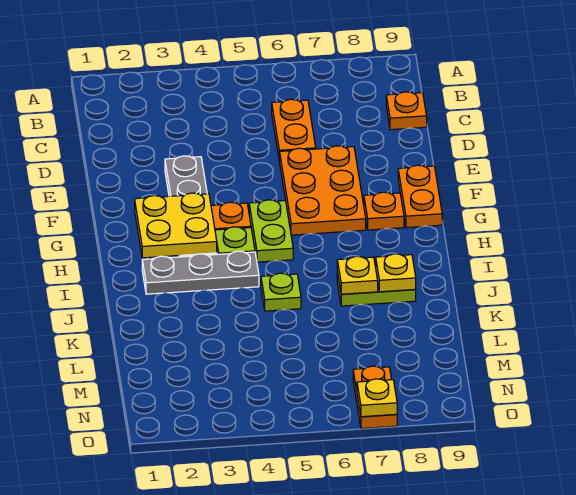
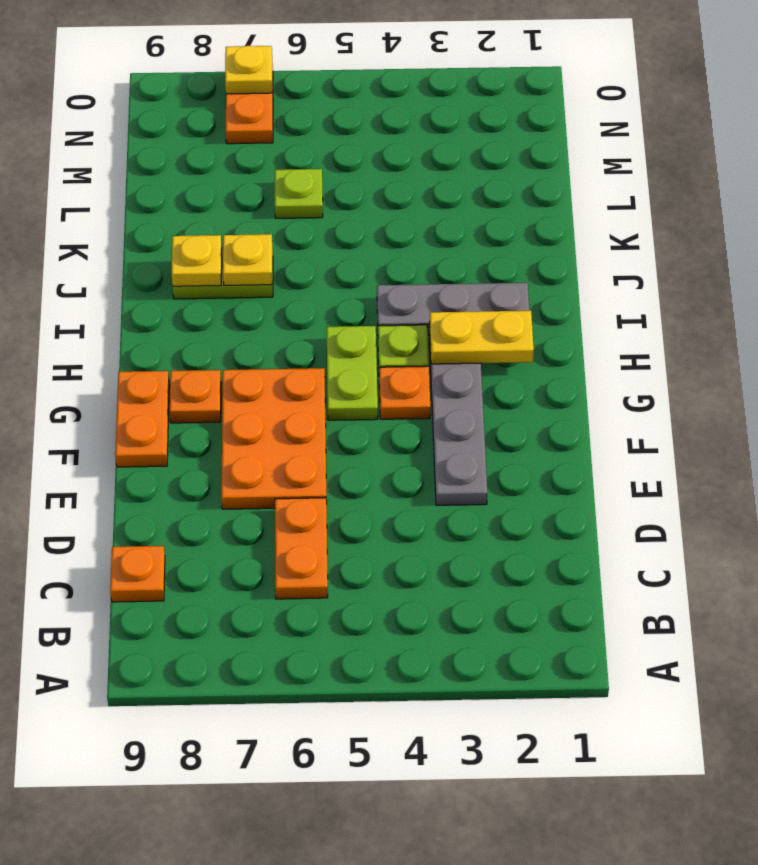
yellow plate G2:H3 level 2 -> yellow plate H2:H3 level 2
lime plate J5 level 1 -> lime plate L6 level 1

